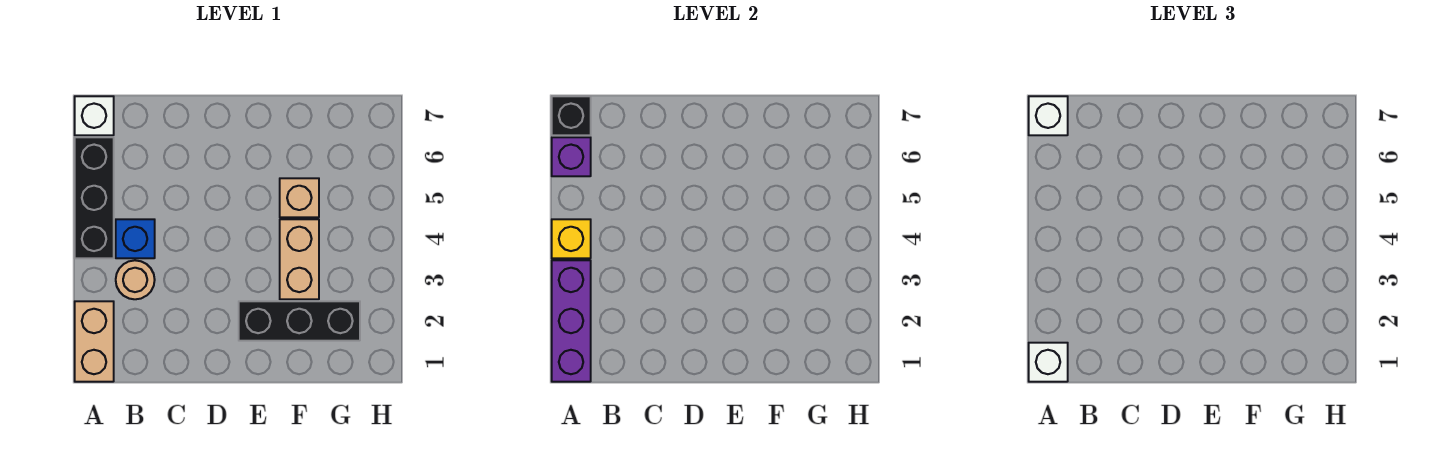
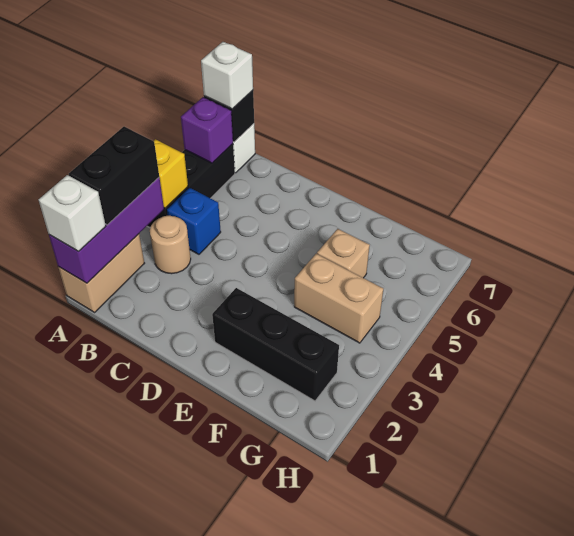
none -> black brick A2:A3 level 3
tan brick F3:F4 level 1 -> tan brick F4:G4 level 1

